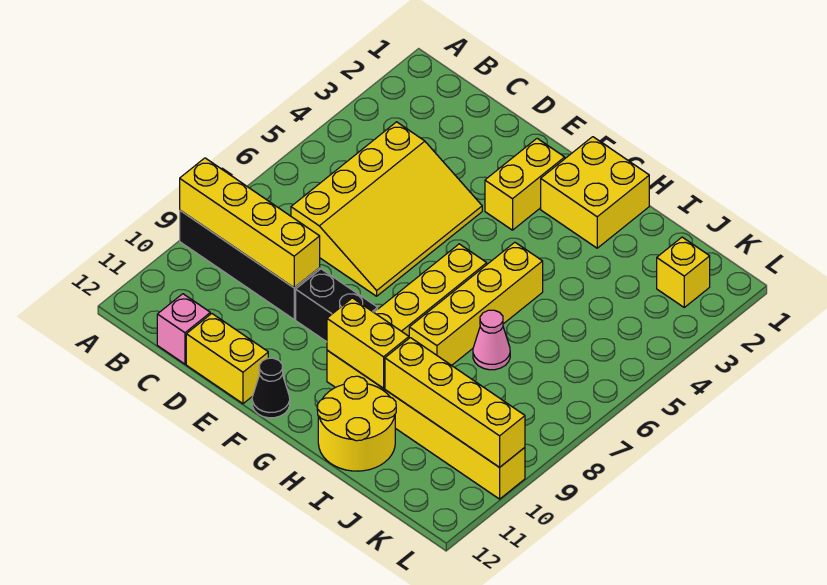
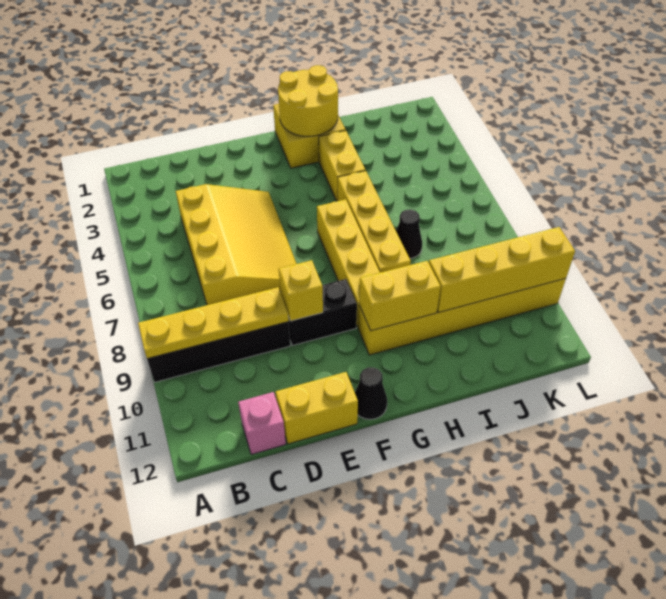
yellow brick A9:D9 level 2 -> yellow plate A9:D9 level 2
yellow brick F2:F3 level 1 -> yellow brick H3:H4 level 1
yellow round brick H11:I12 level 1 -> yellow round brick G1:H2 level 2
pink cone I7 level 1 -> black cone I7 level 1
yellow brick K2 level 1 -> yellow brick E9 level 2

